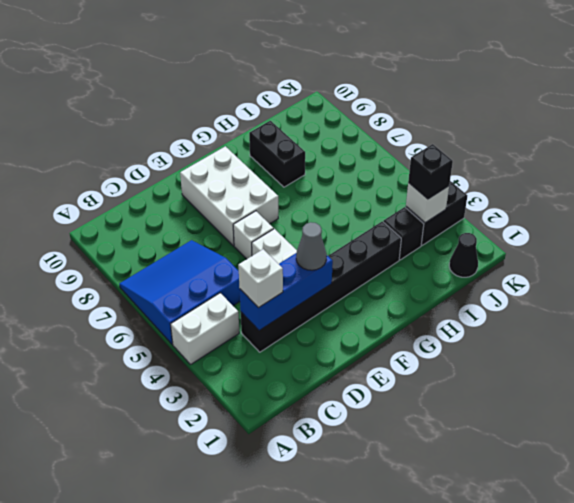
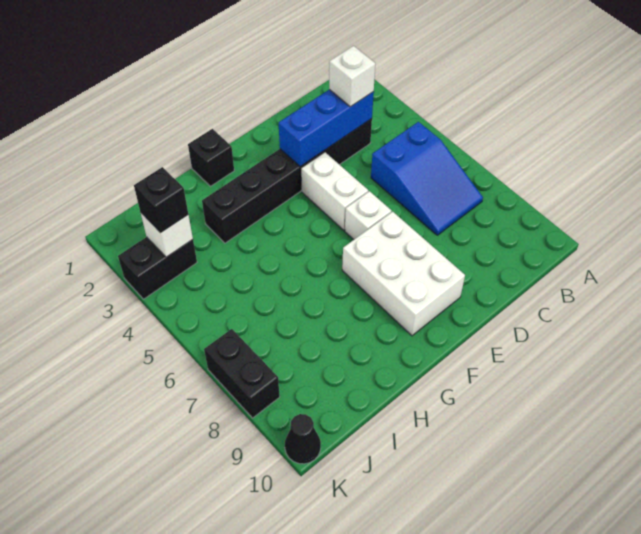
white brick A4:B4 level 1 -> none
blue slope A5:C7 level 1 top 5 -> blue slope B5:C7 level 1 top 5
grey cone E3 level 3 -> none
black brick H8:H9 level 1 -> black brick K7:K8 level 1
black brick I3 level 1 -> black brick G1 level 1
black cone J1 level 1 -> black cone K10 level 1

